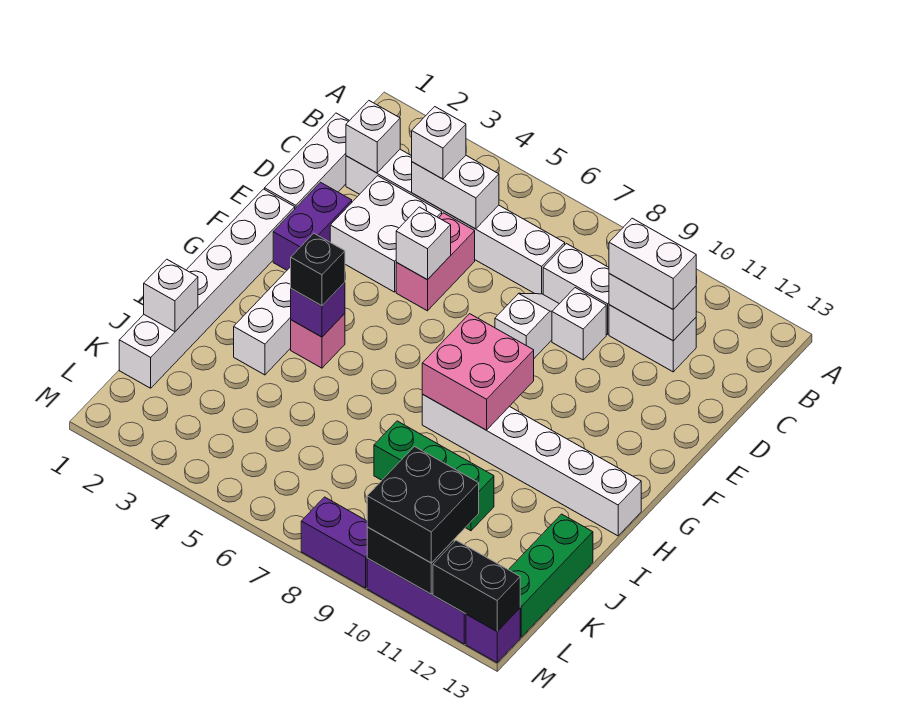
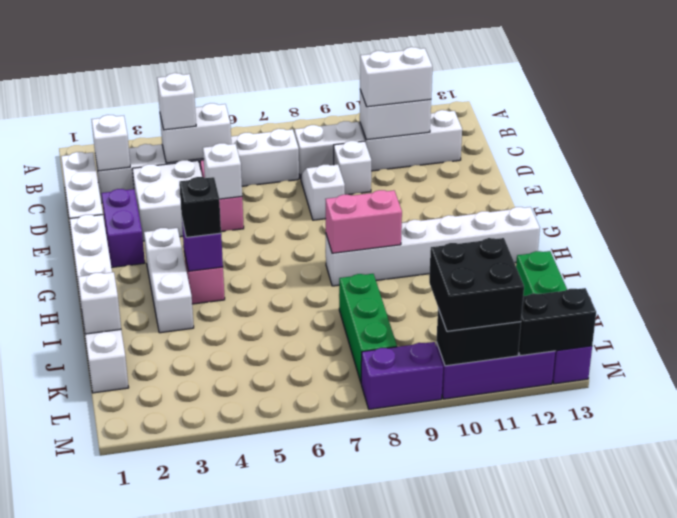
white brick C10:C11 level 1 -> white brick C10:C12 level 1
pink brick G8:H9 level 2 -> pink brick H8:H9 level 2
green brick J8:J10 level 1 -> green brick J8:L8 level 1

